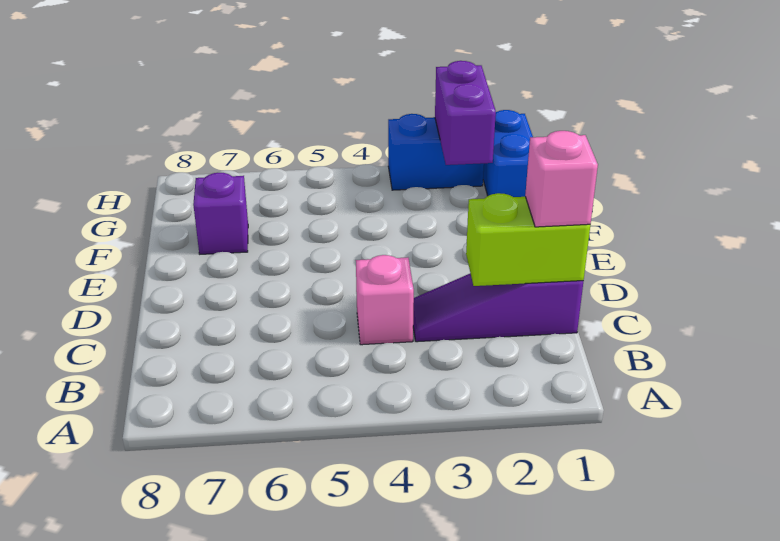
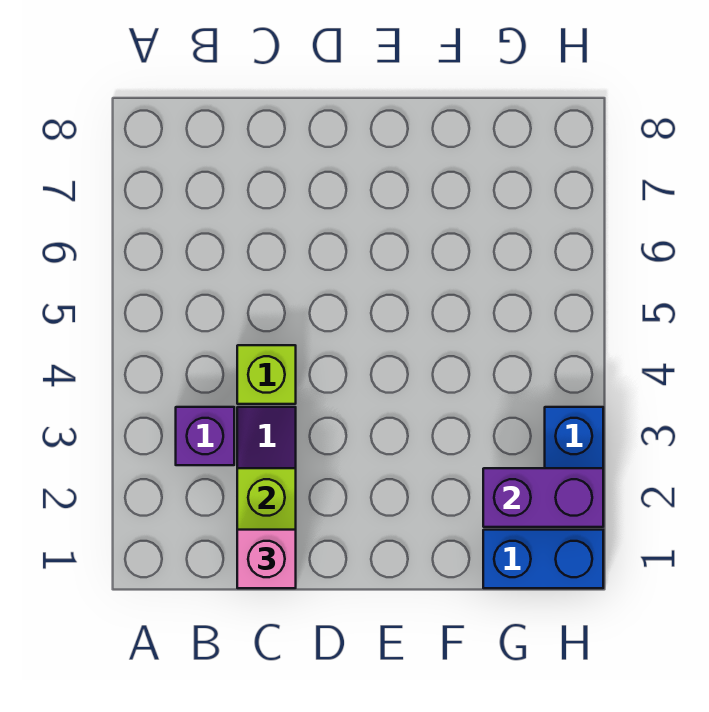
pink brick C4 level 1 -> lime brick C4 level 1
purple brick F7 level 1 -> purple brick B3 level 1

